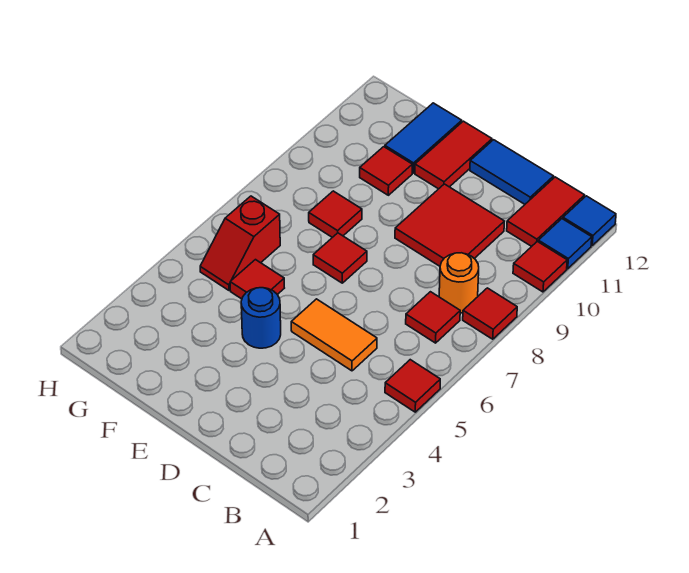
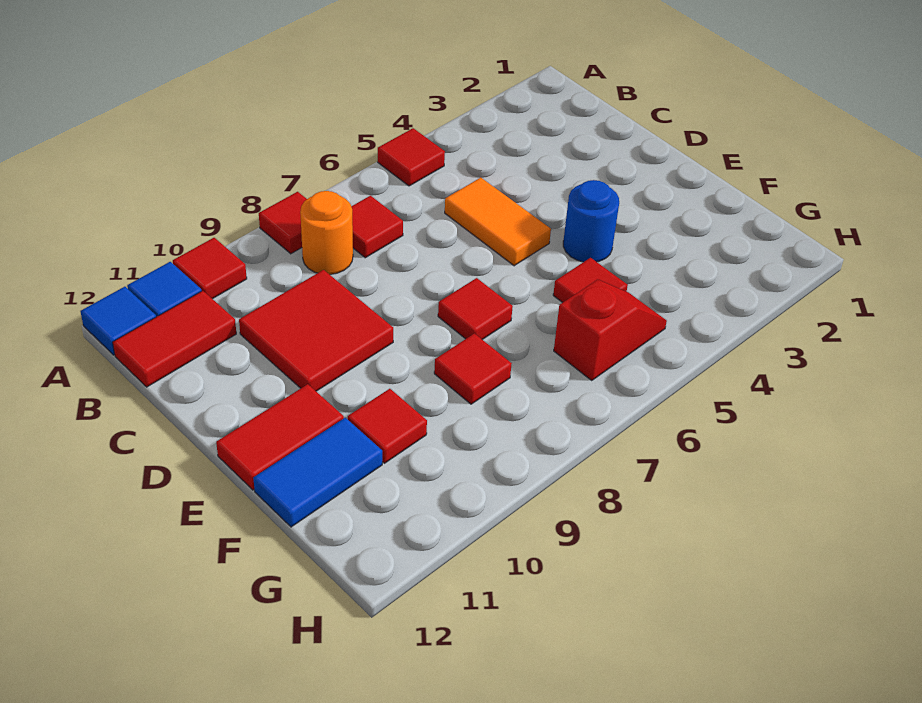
blue tile C12:D12 level 1 -> none

